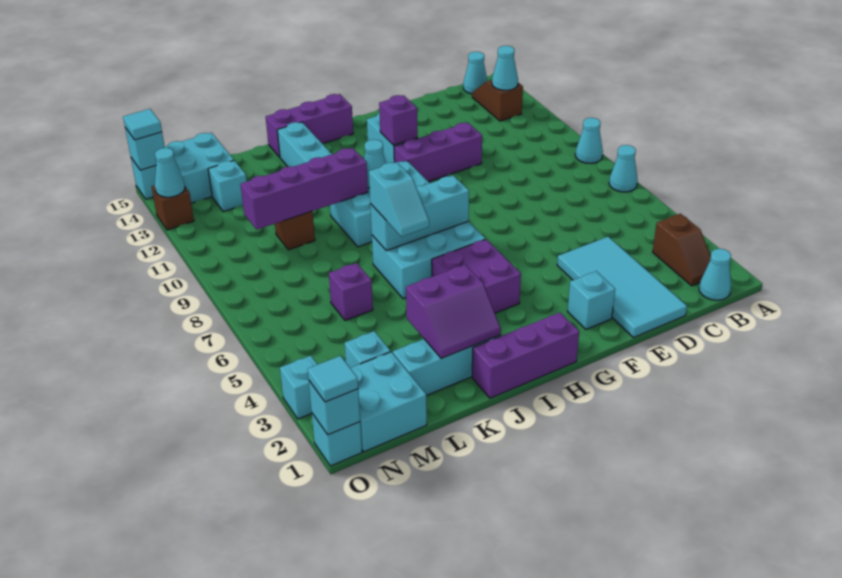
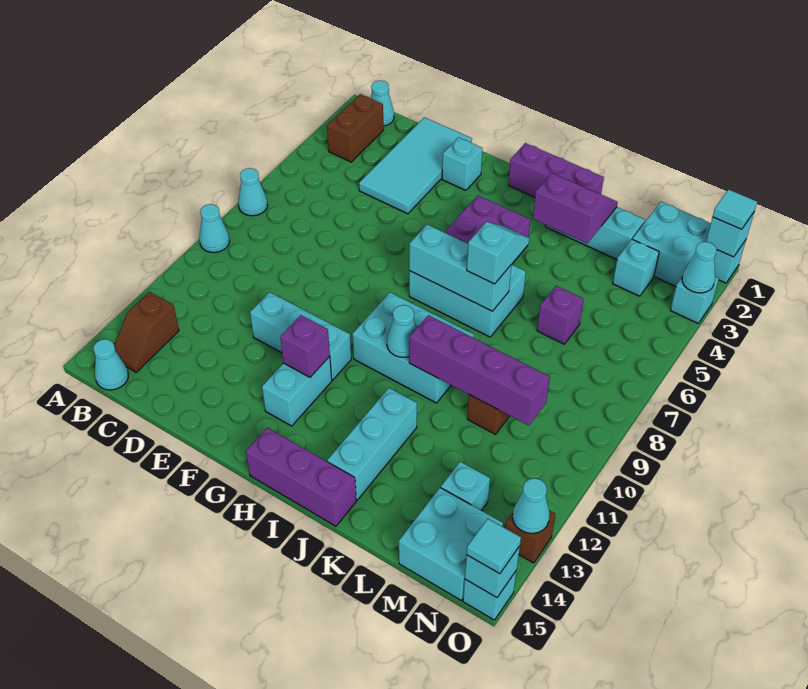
brown slope B2:B3 level 1 top 3 -> brown brick B2:B3 level 1
cyan cone B13 level 2 -> cyan cone O3 level 2
purple brick E11:G11 level 1 -> cyan brick E11:G11 level 1

